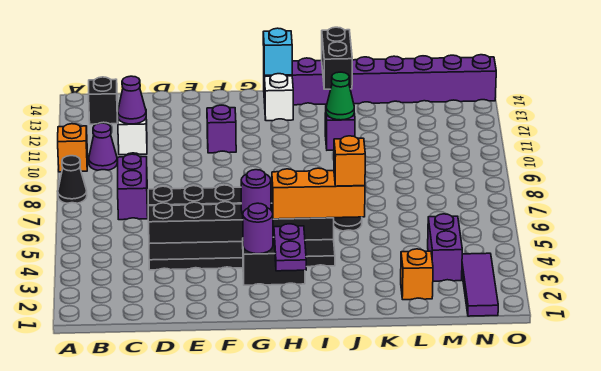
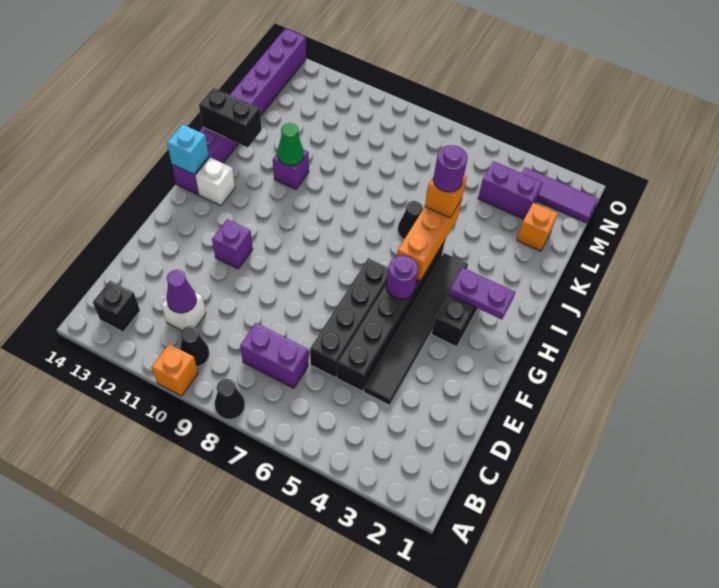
purple cone B10 level 1 -> black cone B10 level 1
purple round brick G3 level 2 -> purple round brick J5 level 4

